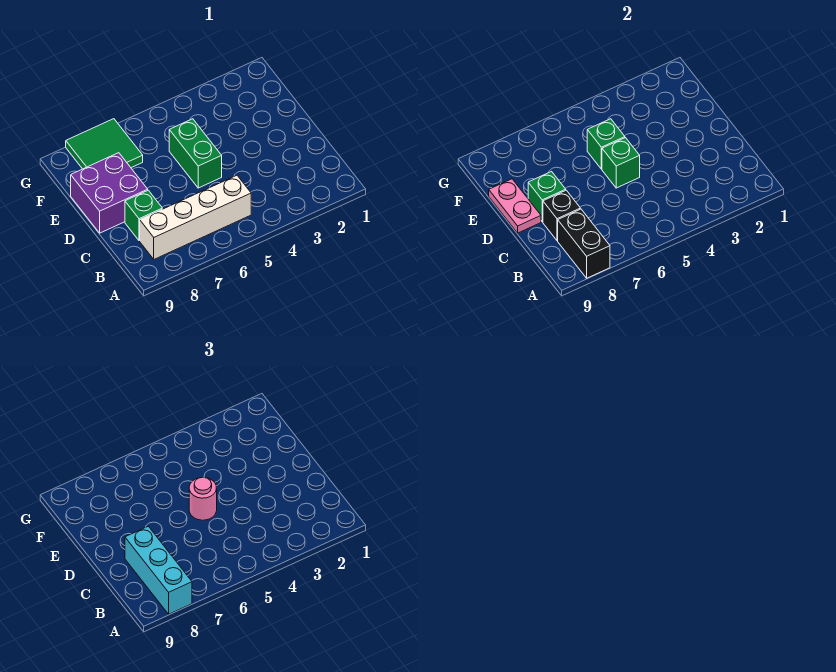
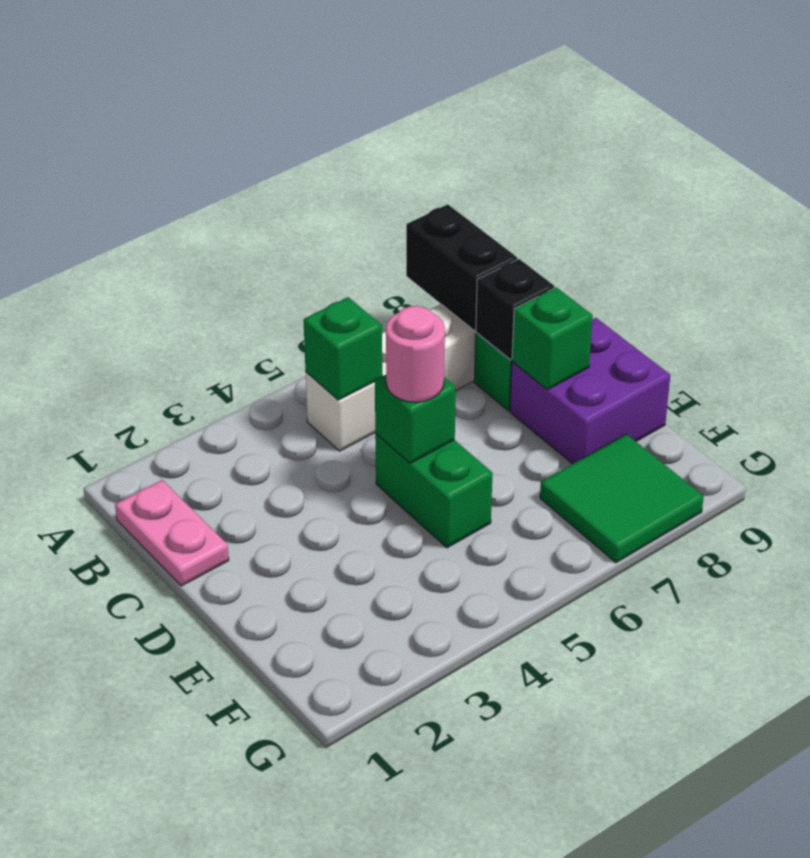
cyan brick A8:C8 level 3 -> none
pink plate D9:E9 level 2 -> pink plate B1:C1 level 1
green brick E5 level 2 -> green brick B5 level 2

